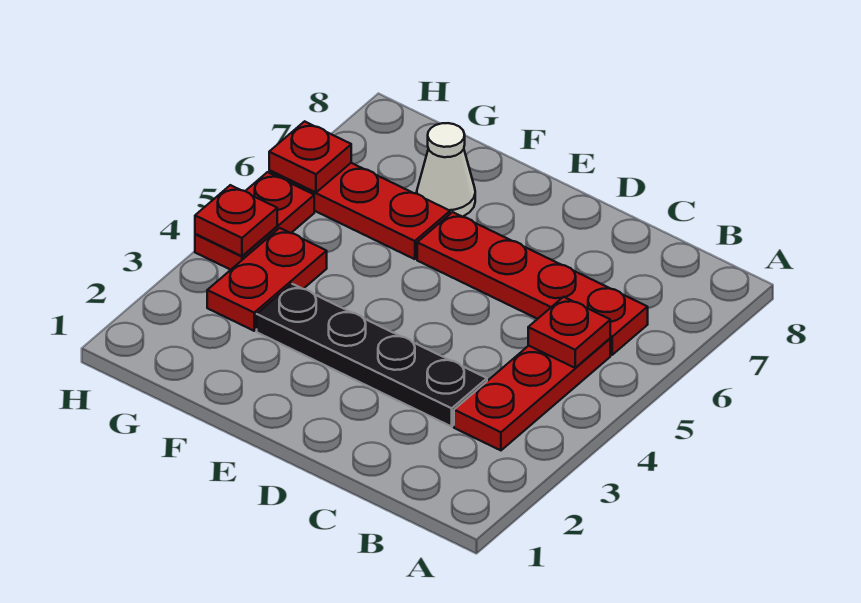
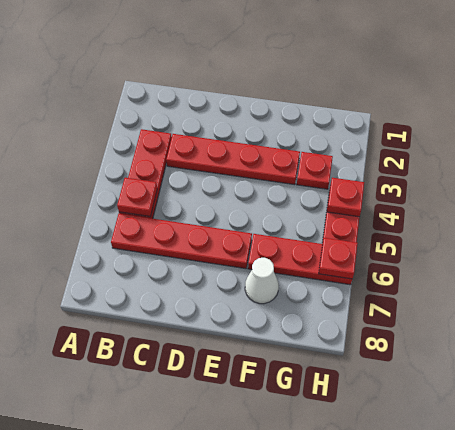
black plate C3:F3 level 1 -> red plate C3:F3 level 1
red plate G3:G4 level 1 -> red plate G3 level 1

